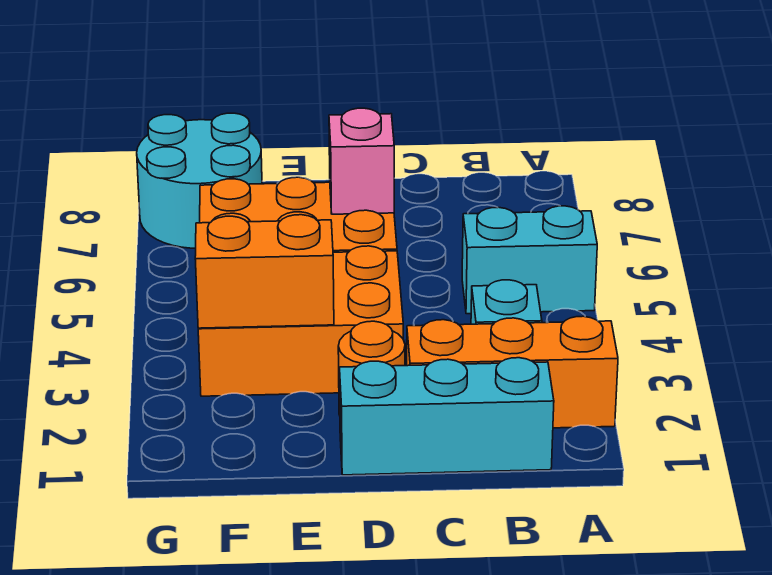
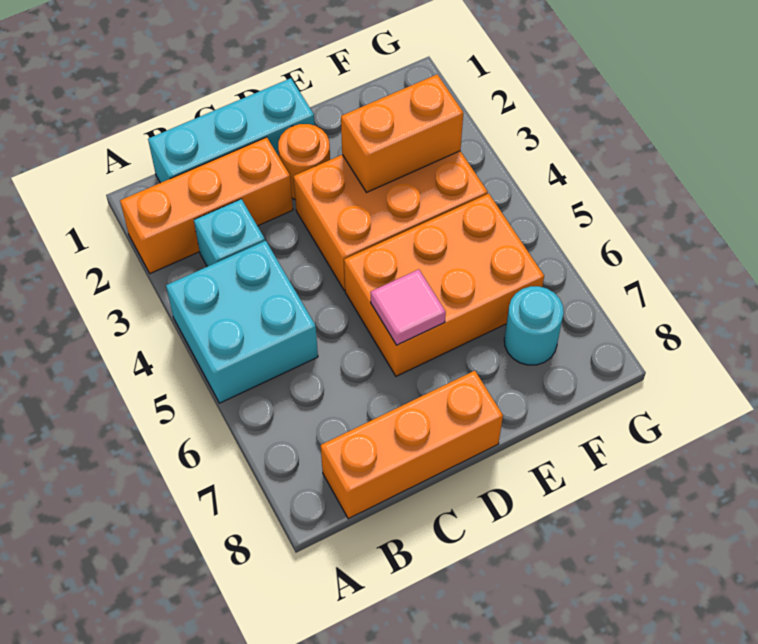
cyan brick A5:B5 level 1 -> cyan brick A4:B5 level 1
none -> orange brick B8:D8 level 1
pink brick D6 level 2 -> pink tile D6 level 2
cyan round brick F7:G8 level 1 -> cyan round brick F7 level 1

